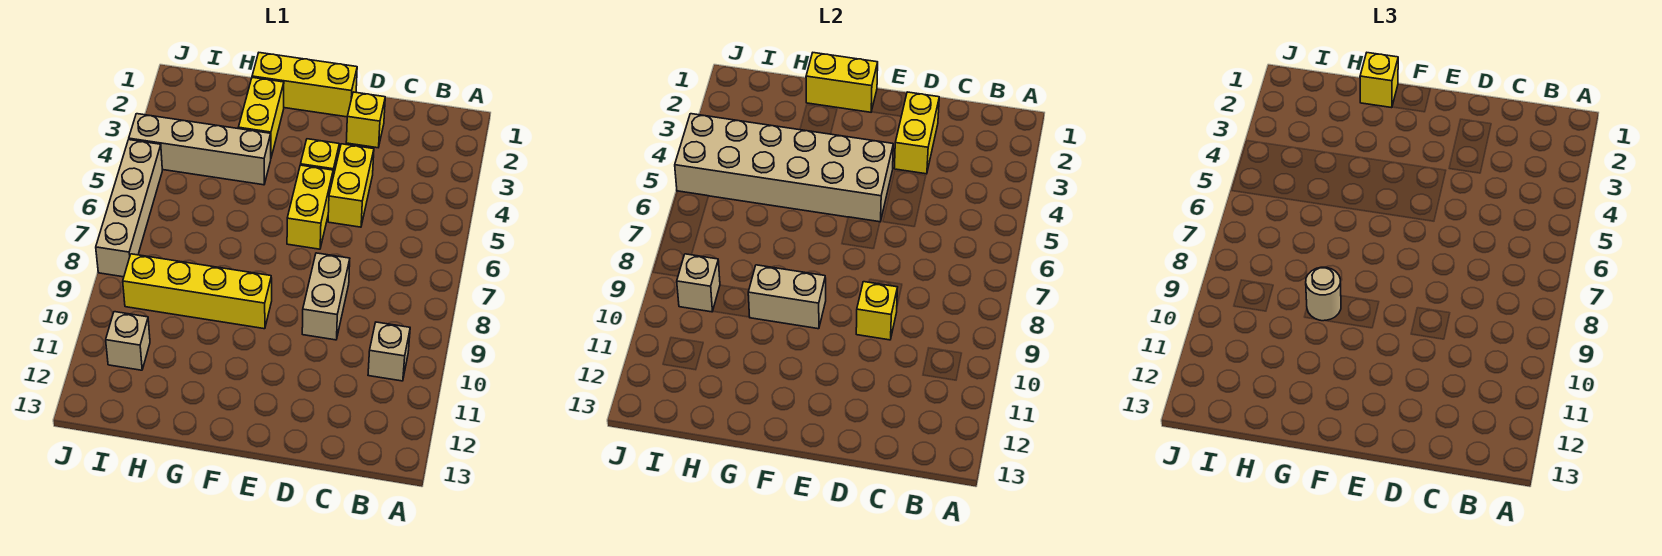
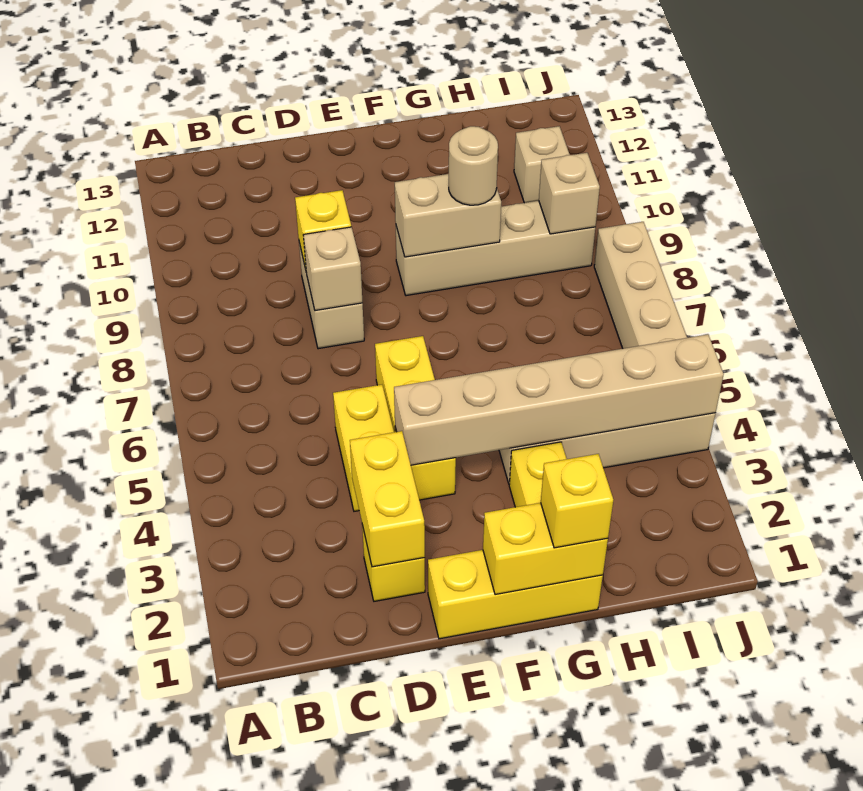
tan brick B10 level 1 -> tan brick D8 level 2
tan brick E4:J5 level 2 -> tan brick E4:J4 level 2
yellow brick F9:I9 level 1 -> tan brick F9:I9 level 1

